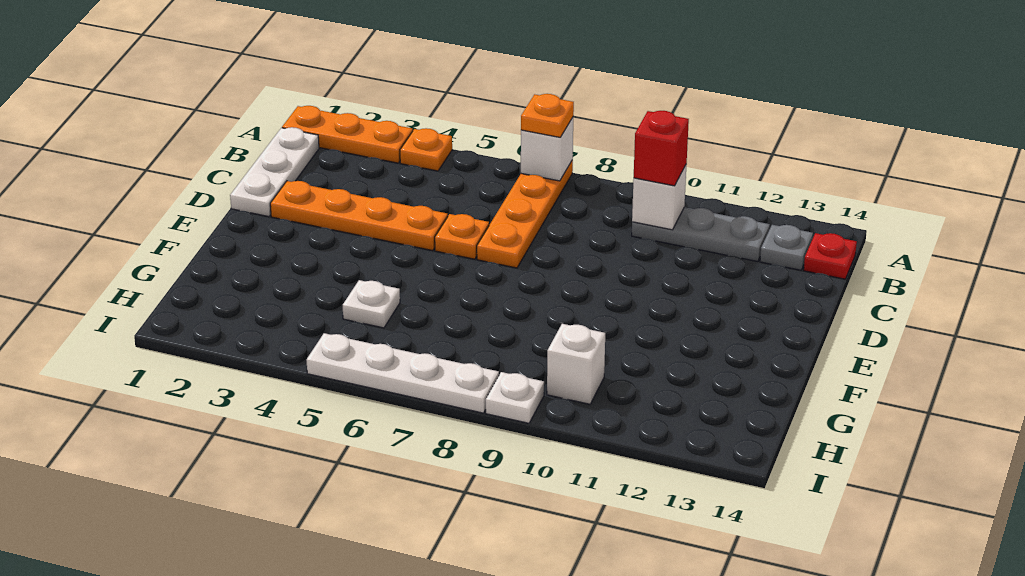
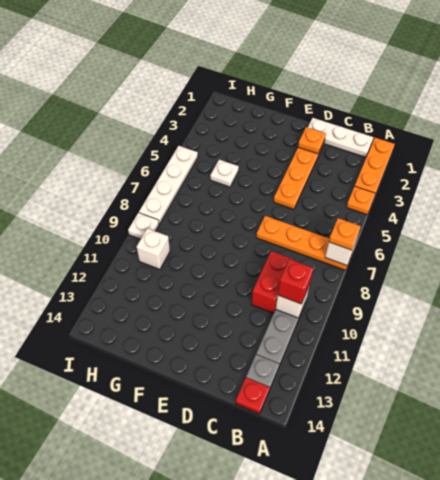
none -> red brick C9:C10 level 1
orange plate D6 level 1 -> orange plate D2 level 2

